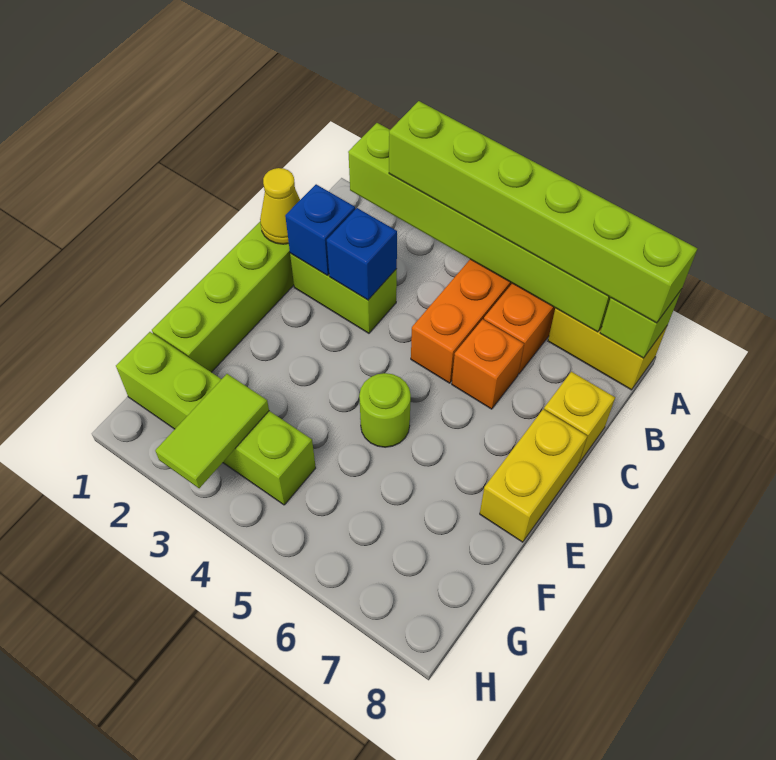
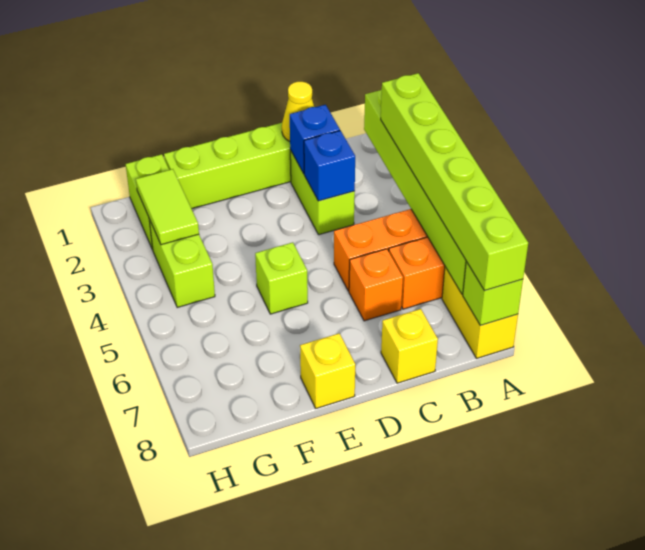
yellow brick D8:E8 level 1 -> yellow brick E8 level 1
lime round brick E5 level 1 -> lime brick E5 level 1
lime tile G3:H3 level 2 -> lime tile G2:G3 level 2

